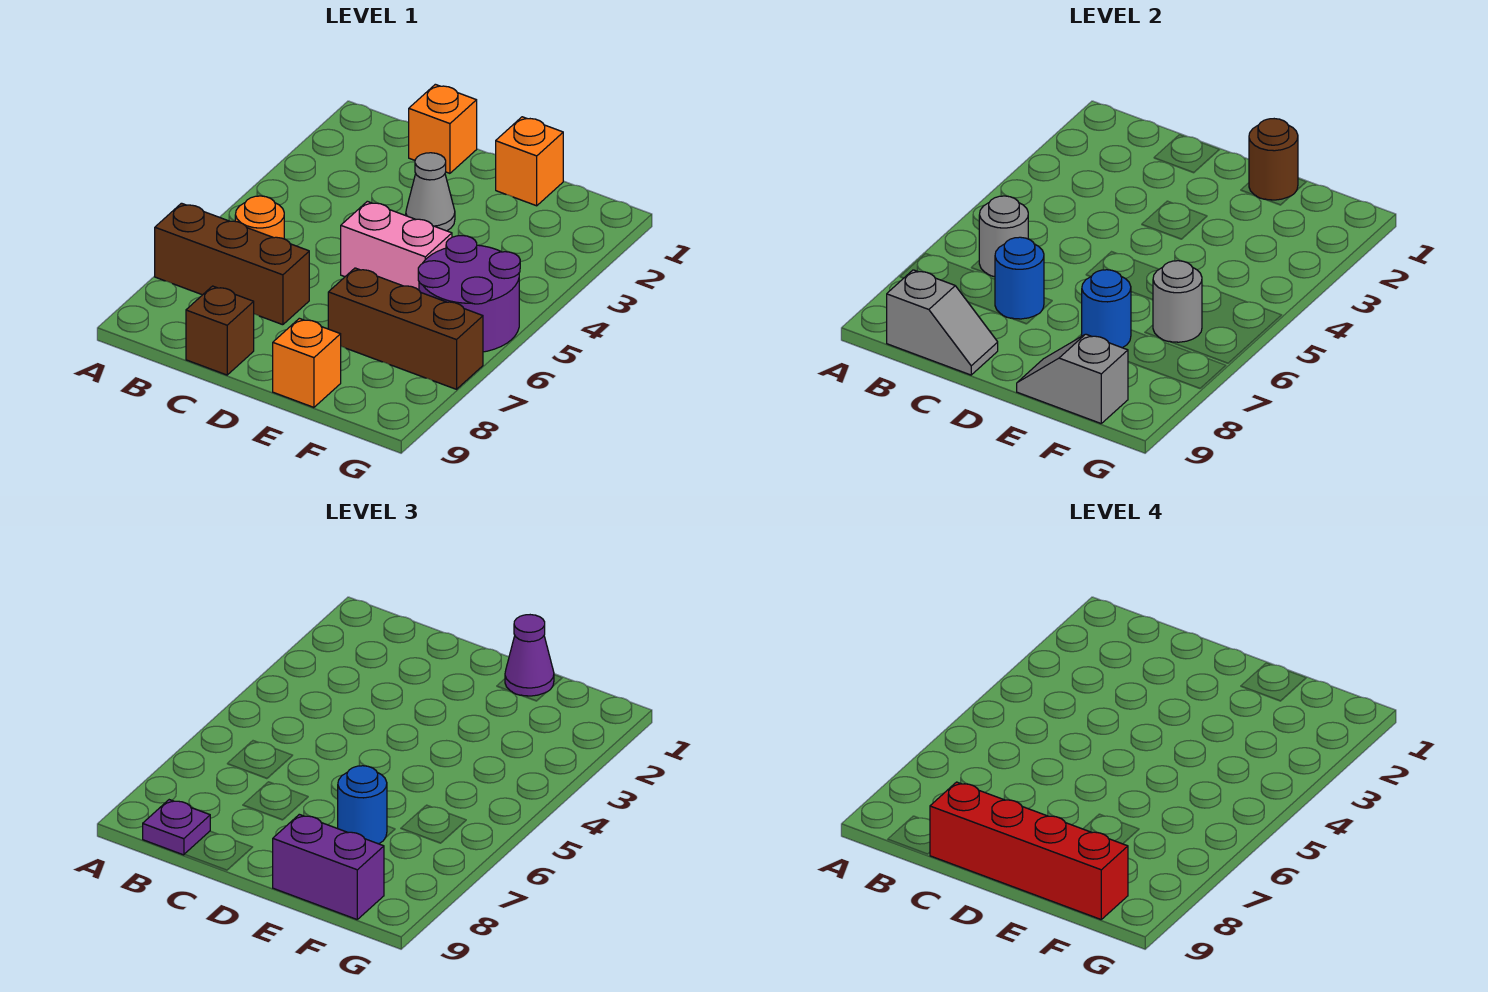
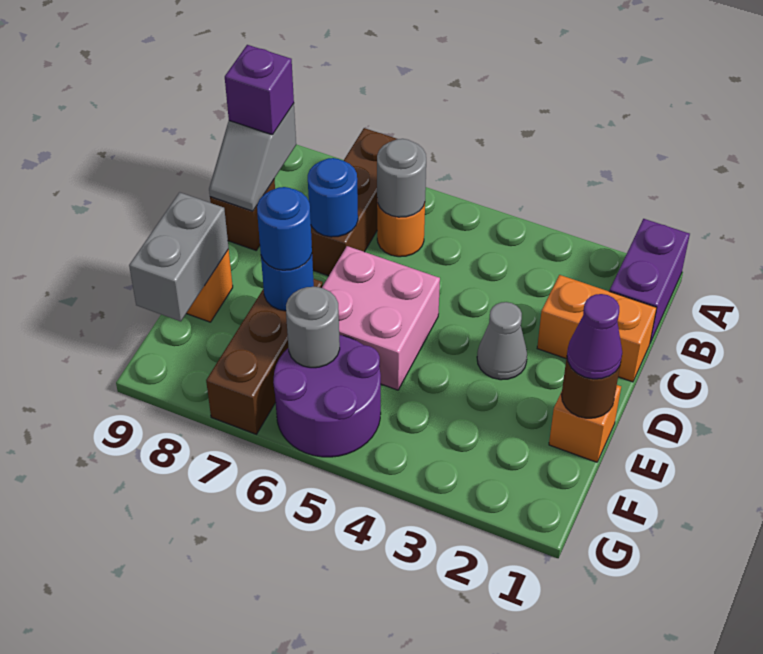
purple plate B9 level 3 -> purple brick B9 level 3
orange brick C1 level 1 -> orange brick C1:C2 level 1
red brick C9:F9 level 4 -> none
pink brick D5:E5 level 1 -> pink brick D5:E6 level 1
grey slope E9:F9 level 2 top F -> grey brick E9:F9 level 2
purple brick E9:F9 level 3 -> purple brick A1:B1 level 1

